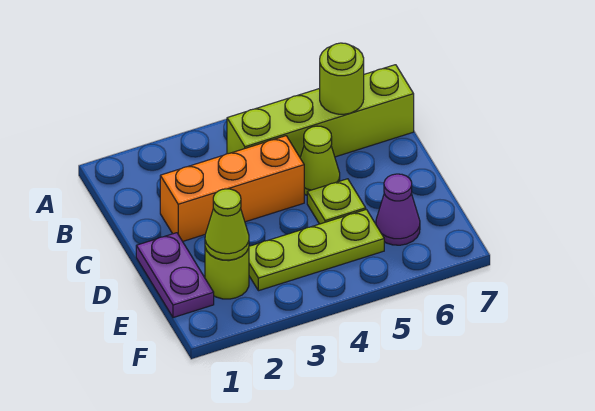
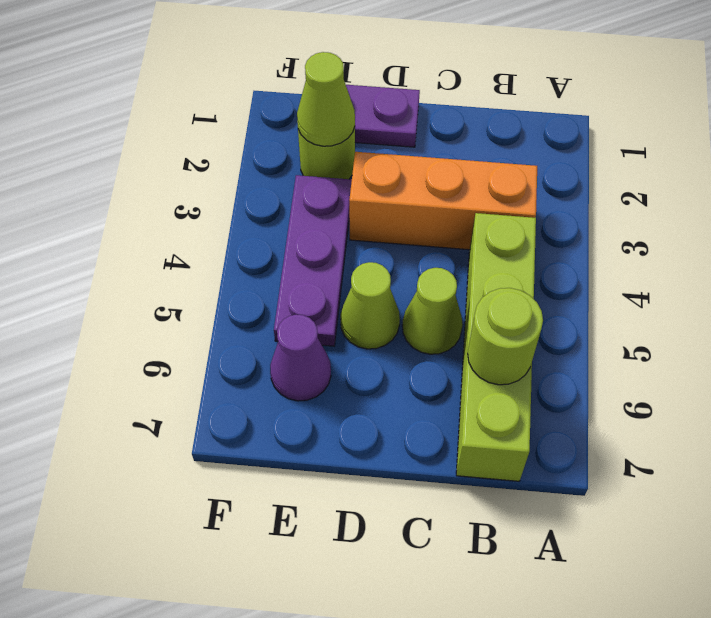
orange brick C2:C4 level 1 -> orange brick B3:D3 level 1
lime plate D5 level 1 -> lime cone D5 level 1
lime plate E3:E5 level 1 -> purple plate E3:E5 level 1

